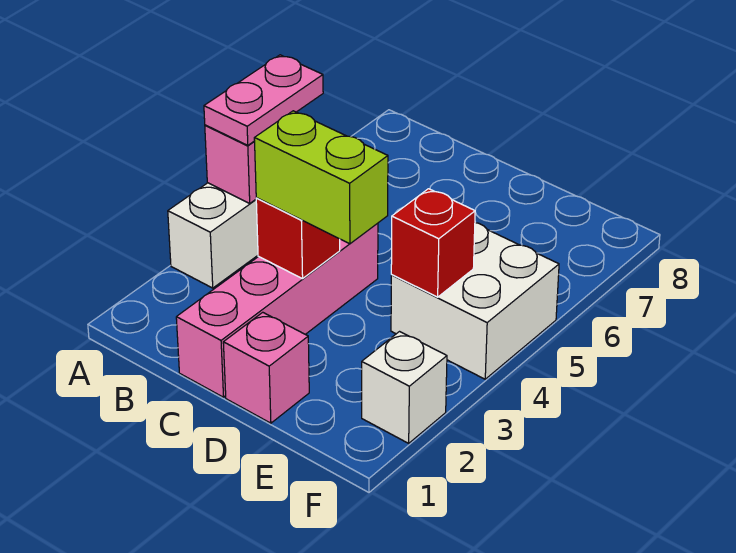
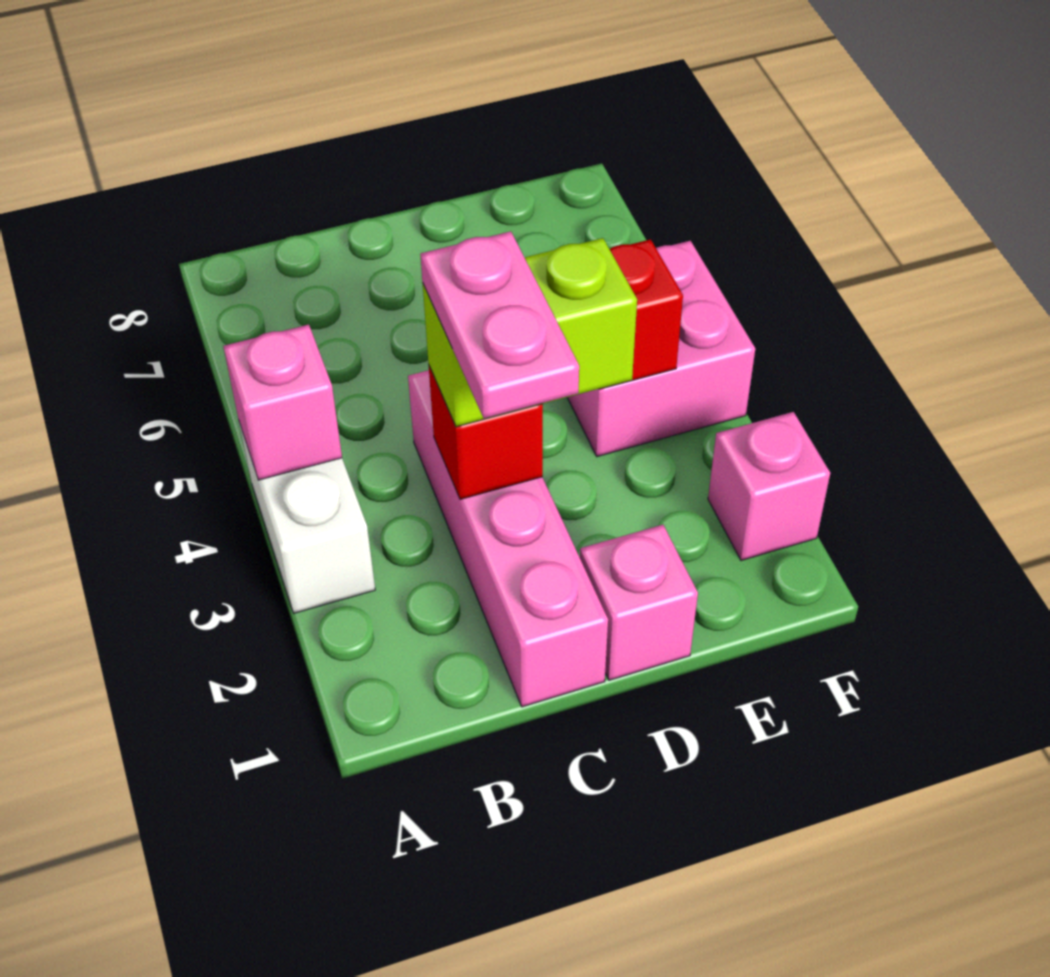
pink plate A4:A5 level 3 -> pink plate C2:C3 level 4
white brick E4:F5 level 1 -> pink brick E4:F5 level 1
white brick F2 level 1 -> pink brick F2 level 1

